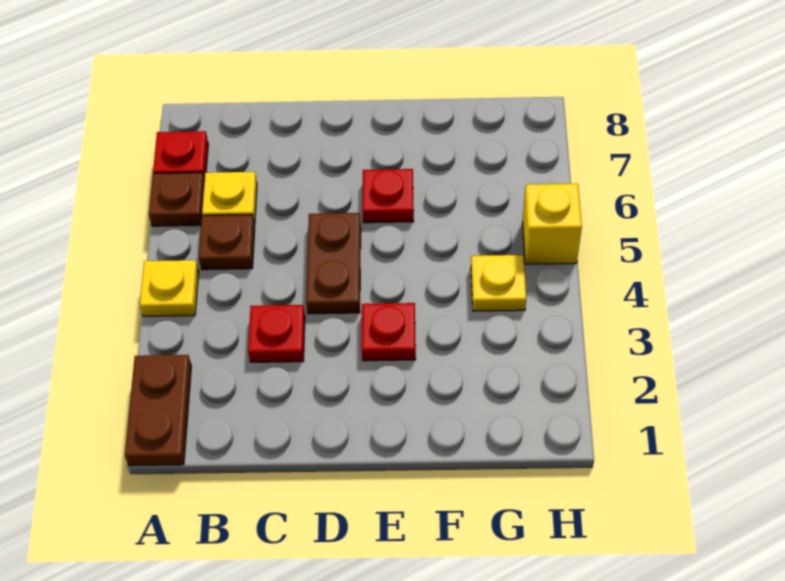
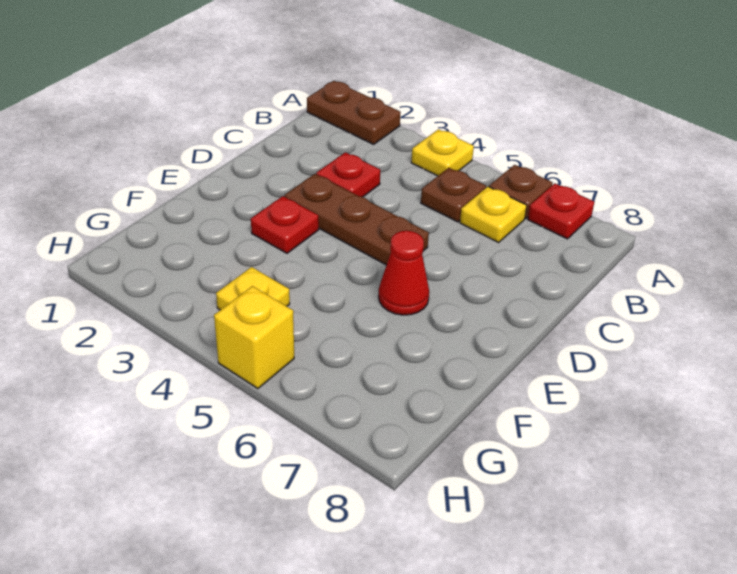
brown plate D4:D5 level 1 -> brown plate D3:D5 level 1
red plate E6 level 1 -> red cone E6 level 1

